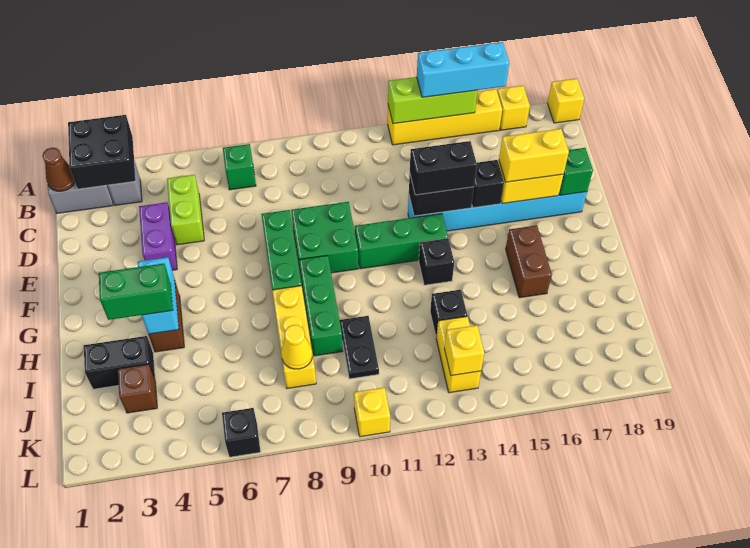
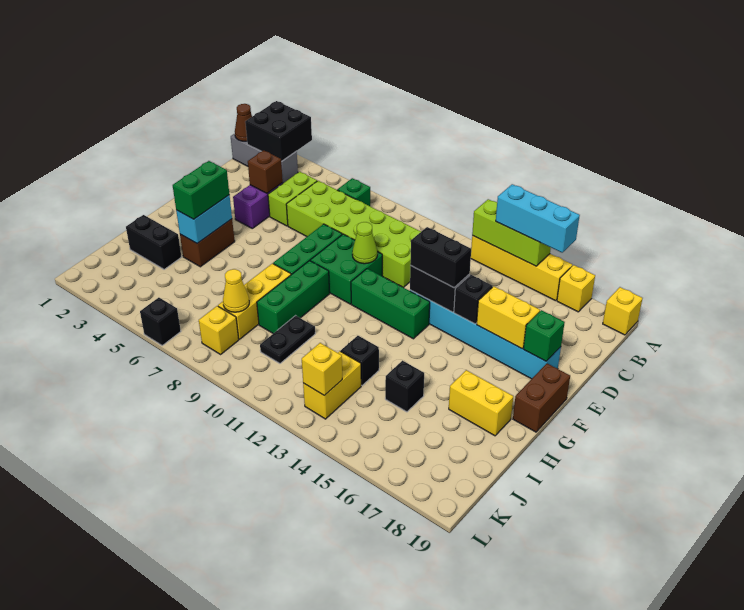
none -> lime brick C6:D11 level 1
none -> lime cone E10 level 2
yellow brick E16:E17 level 3 -> yellow brick H17:H18 level 1
black brick G13 level 1 -> black brick I15 level 1
brown brick G16:H16 level 1 -> brown brick F19:G19 level 1
green brick H3:H4 level 3 -> green brick G4:H4 level 3
brown brick J3 level 1 -> brown brick D4 level 2
yellow brick L10 level 1 -> yellow brick K8 level 1

